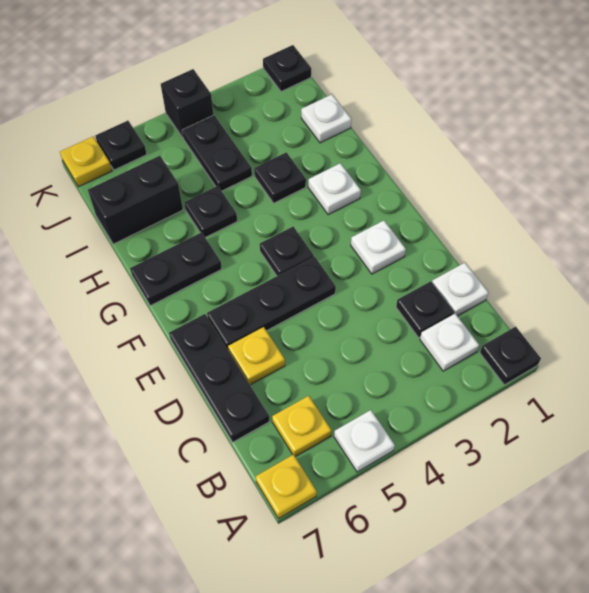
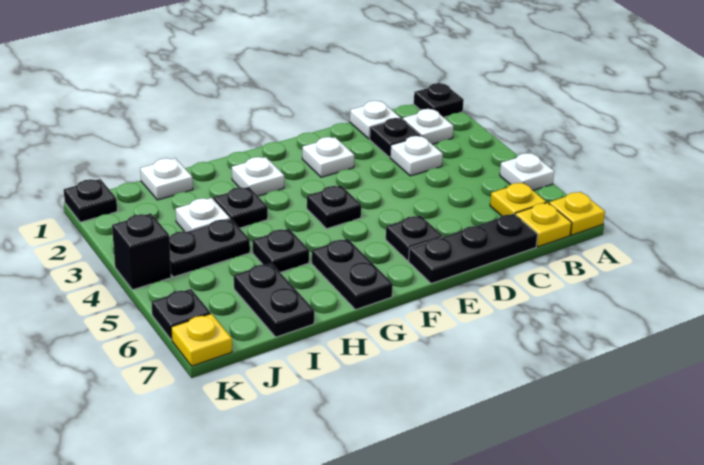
none -> white plate C3 level 1
yellow plate D6 level 1 -> yellow plate B7 level 1
black plate E4:E6 level 1 -> black plate E6 level 1
none -> white plate I3 level 1
black brick I6:I7 level 1 -> black plate I6:I7 level 1

